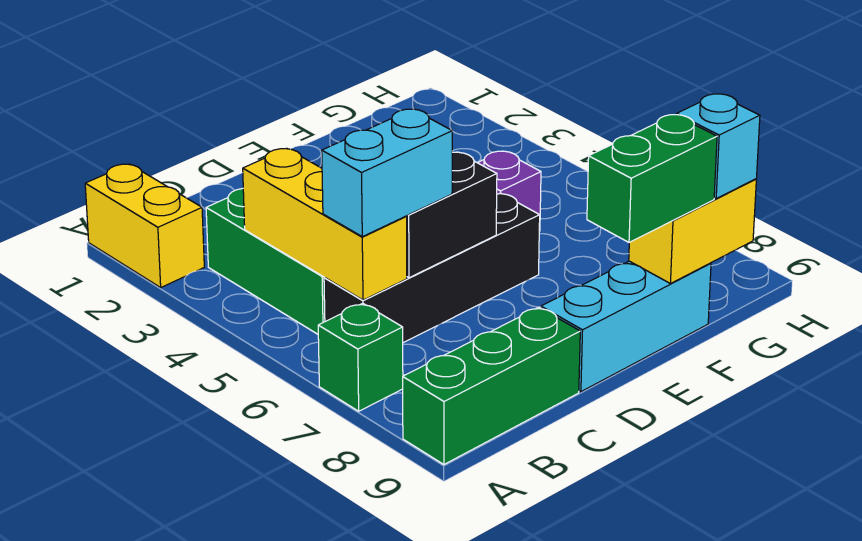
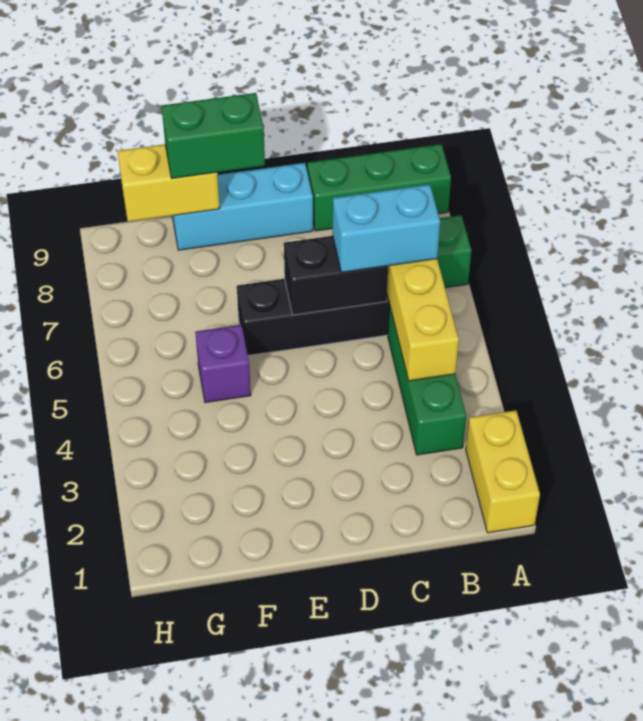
cyan brick G9 level 3 -> none

